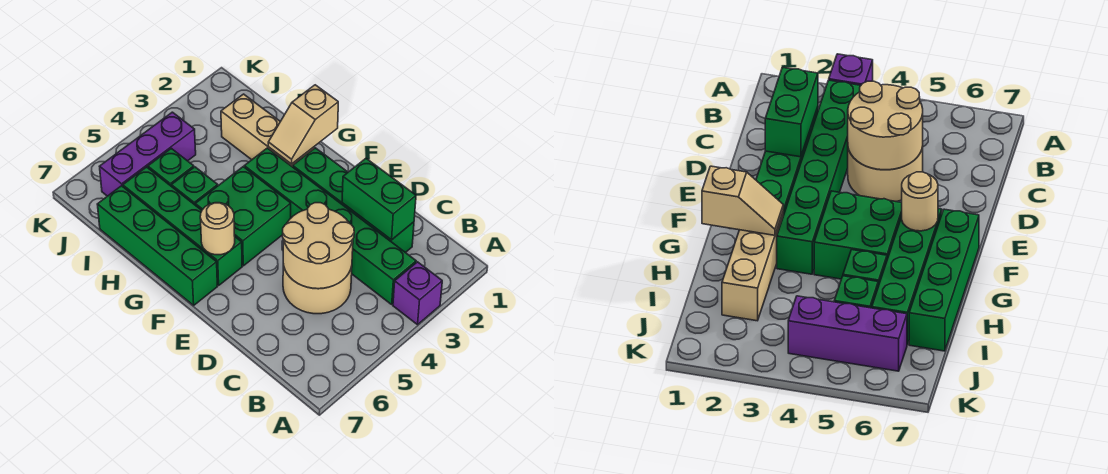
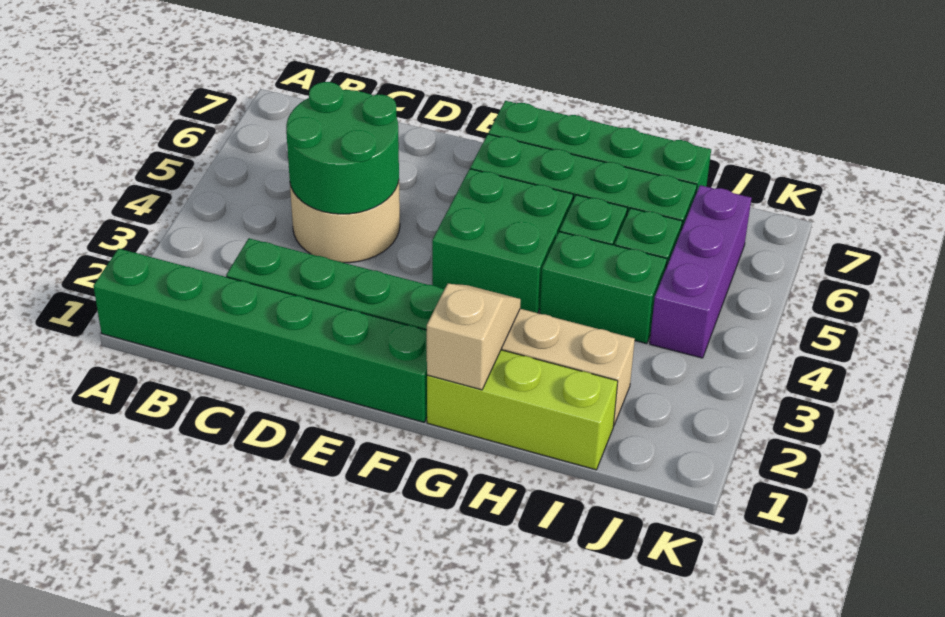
purple brick A3 level 1 -> none
green brick B3:G3 level 1 -> green brick A1:F1 level 1
green brick C2:D2 level 2 -> green brick H4:I4 level 1
tan round brick C4:D5 level 2 -> green round brick C4:D5 level 2
tan round brick F6 level 2 -> none
none -> lime brick G1:I1 level 1

